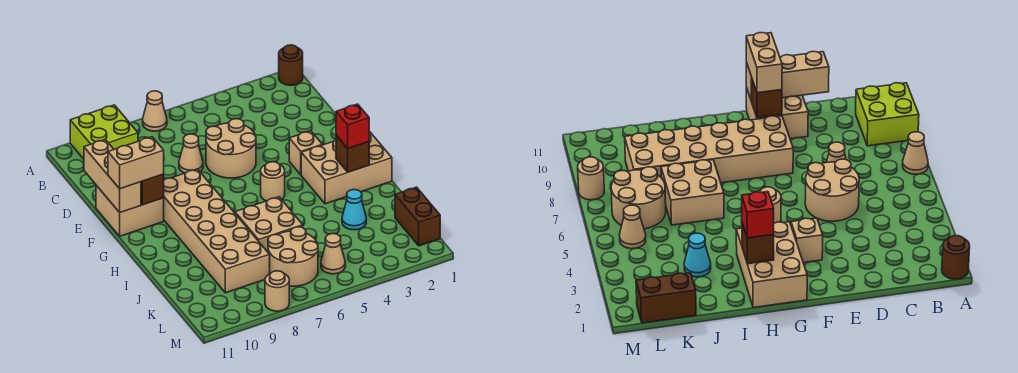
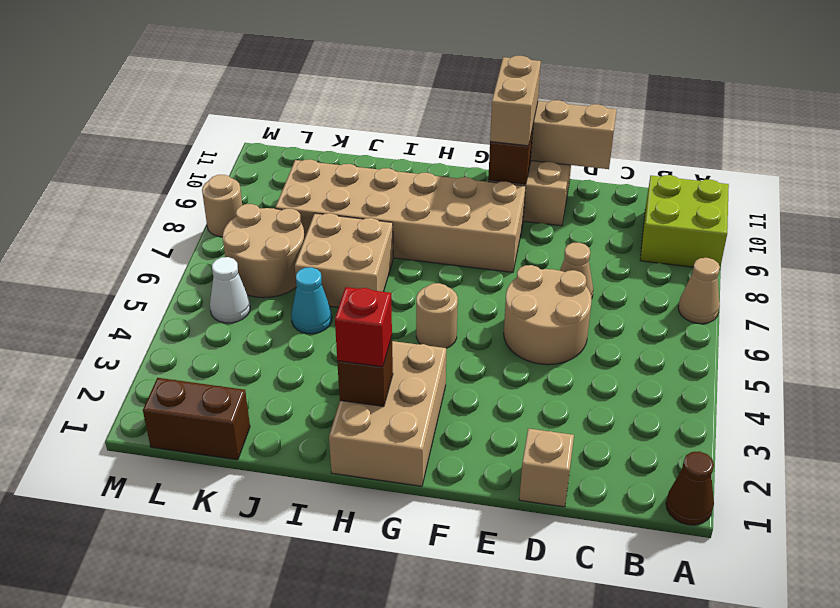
brown round brick A1 level 1 -> brown cone A1 level 1
tan brick F3 level 1 -> tan brick D1 level 1
cyan cone J3 level 1 -> cyan cone J5 level 1
tan cone L5 level 1 -> white cone L5 level 1

